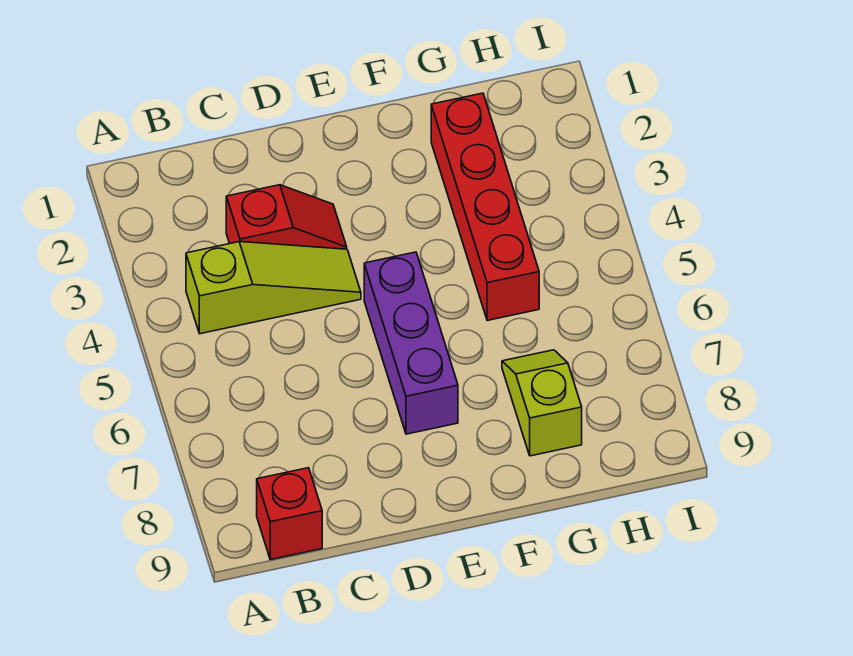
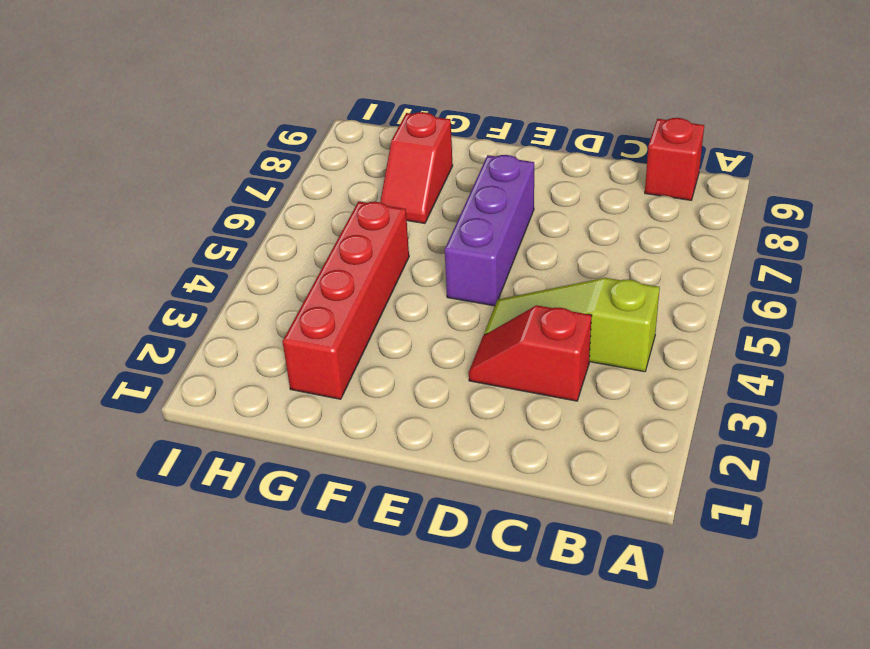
lime slope G7:G8 level 1 top 8 -> red slope G7:G8 level 1 top 8

